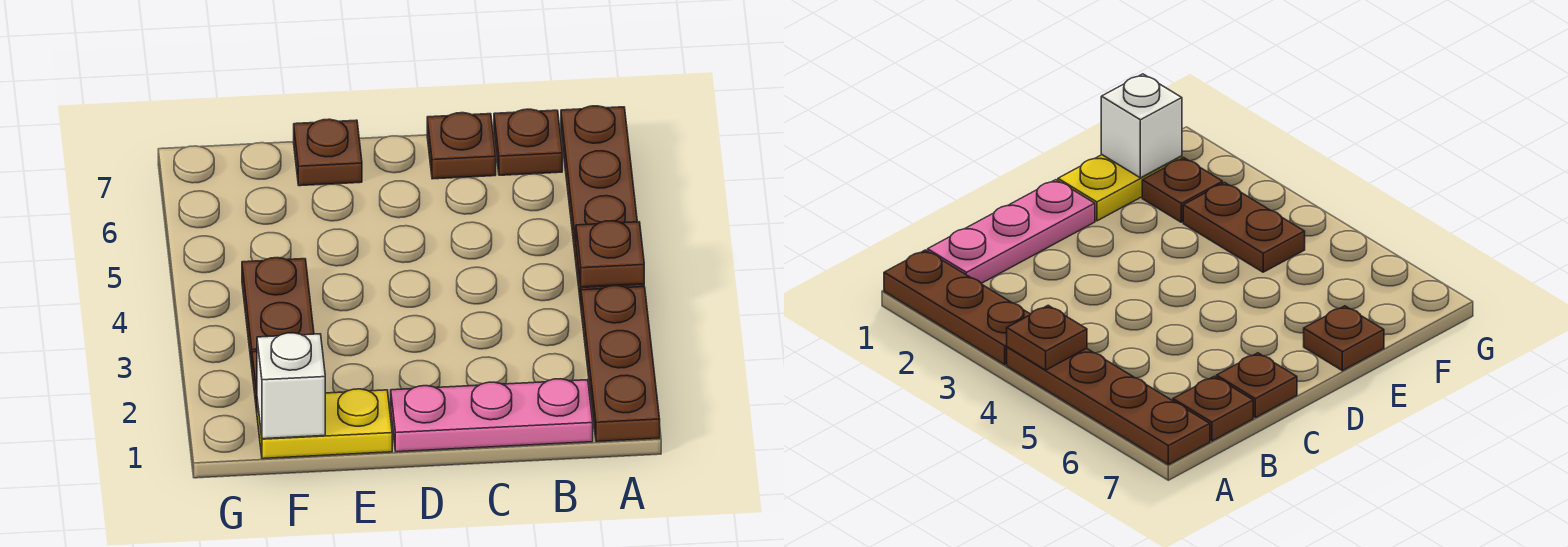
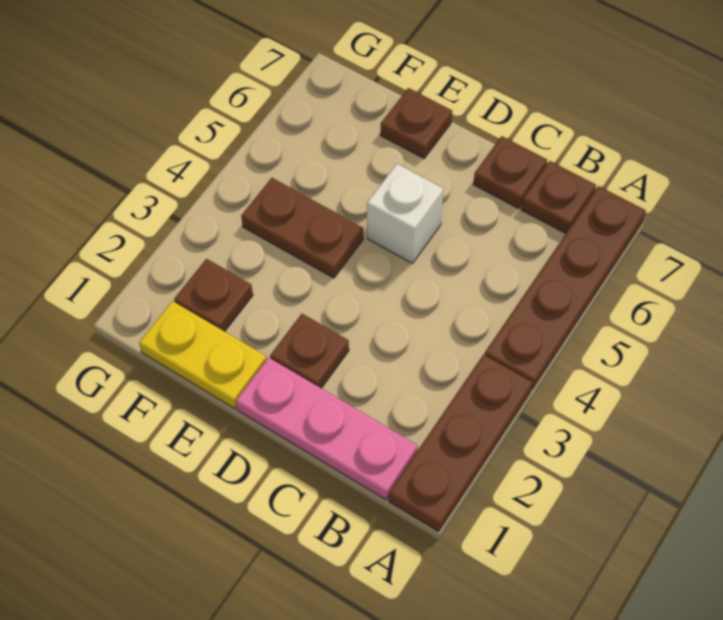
brown plate A4 level 2 -> brown plate D2 level 1
white brick F1 level 2 -> white brick D5 level 1
brown plate F3:F4 level 1 -> brown plate E4:F4 level 1

